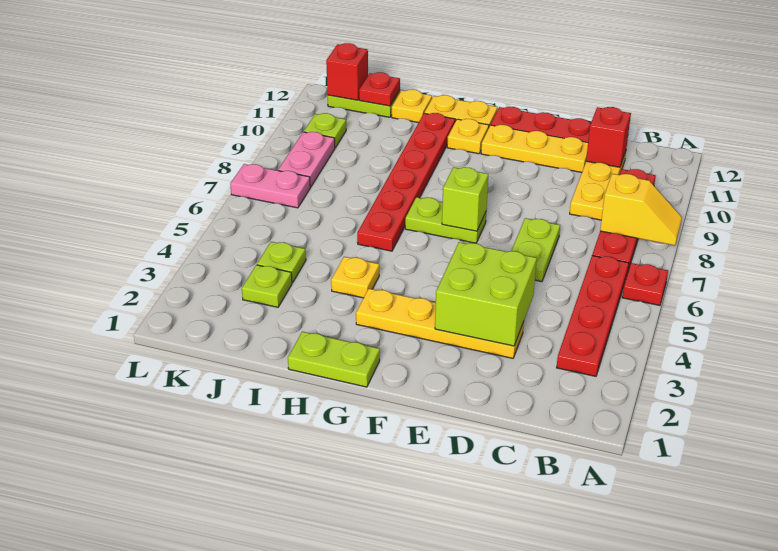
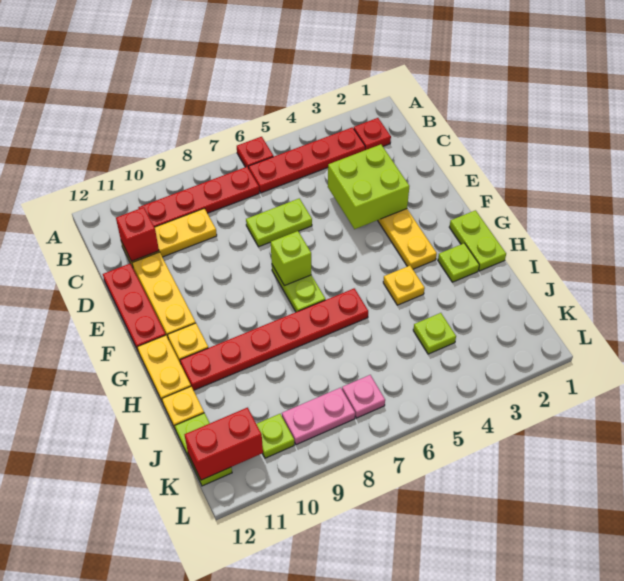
yellow slope A8:B8 level 2 top B -> none
lime plate J3 level 1 -> lime plate H2 level 1
red plate J12 level 2 -> red plate B2 level 1
pink plate K7:L7 level 1 -> pink plate K7 level 1
red brick K12 level 2 -> red brick K11:K12 level 2

